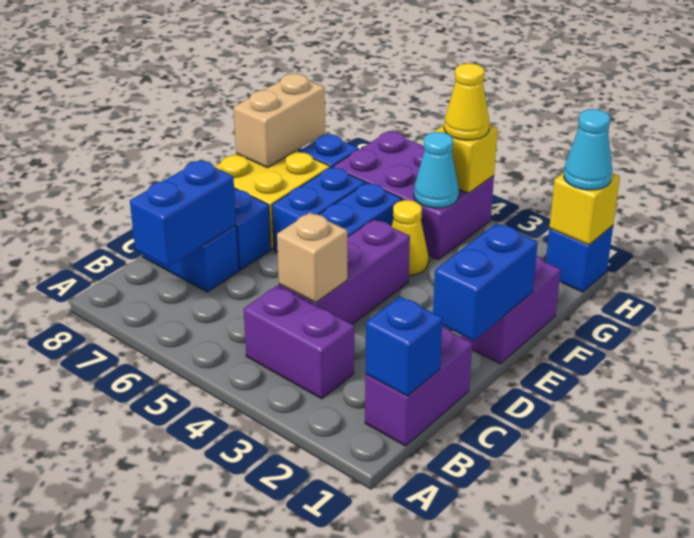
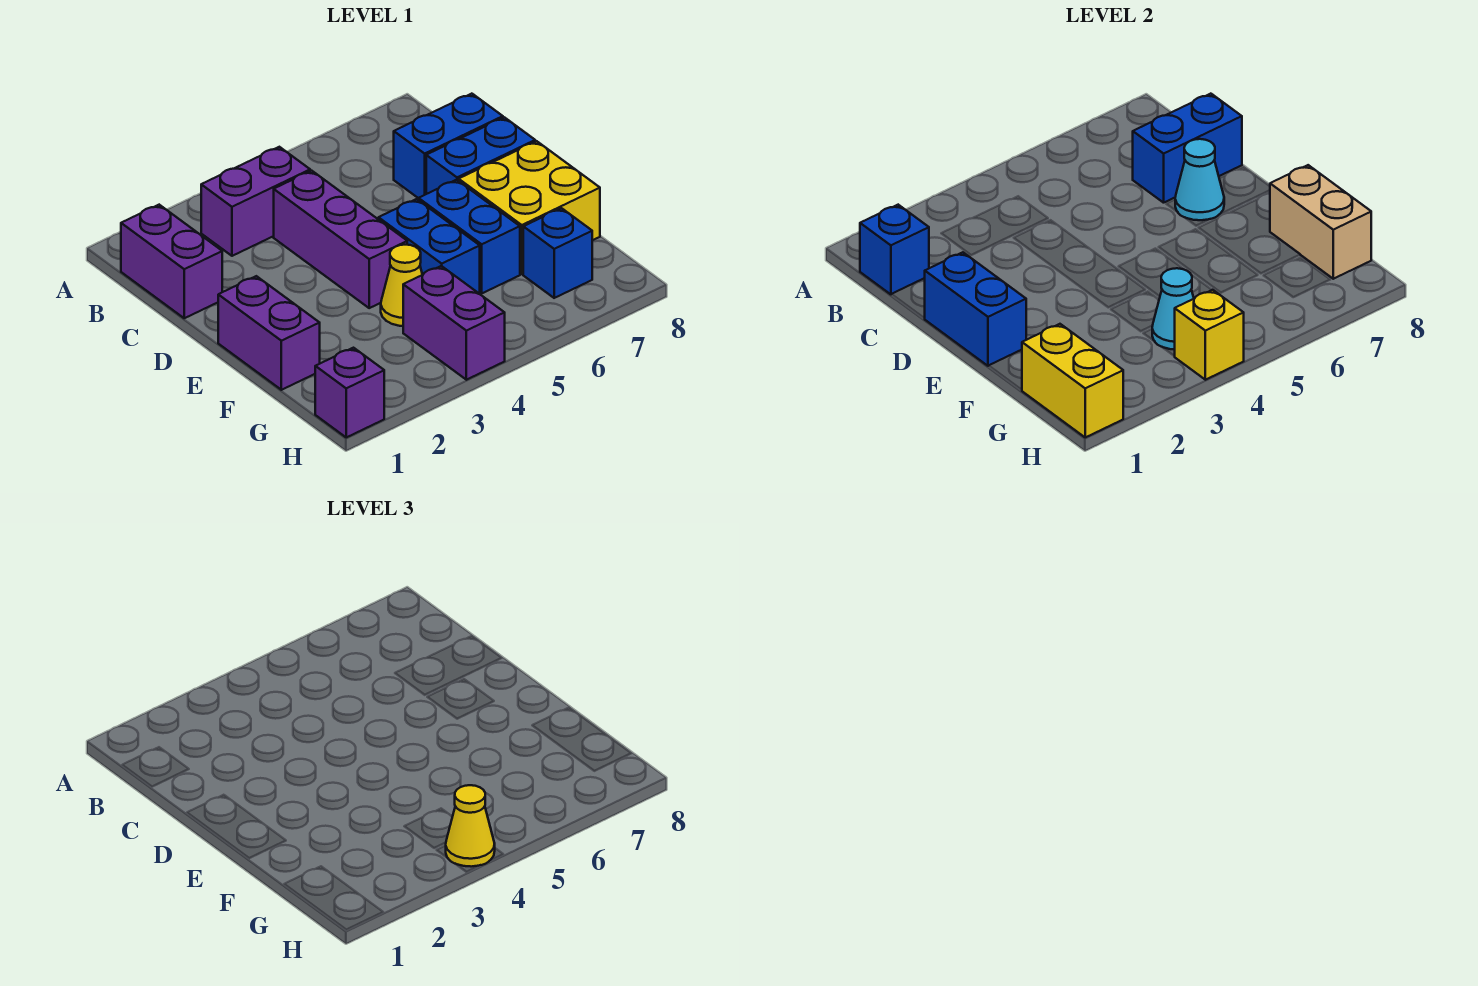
blue brick B7:C7 level 2 -> blue brick C7:C8 level 2
tan brick C4 level 2 -> none
purple brick G4:H6 level 1 -> purple brick G4:H4 level 1
blue brick H1 level 1 -> purple brick H1 level 1
yellow brick H1 level 2 -> yellow brick G1:H1 level 2
cyan cone H1 level 3 -> cyan cone D7 level 2

